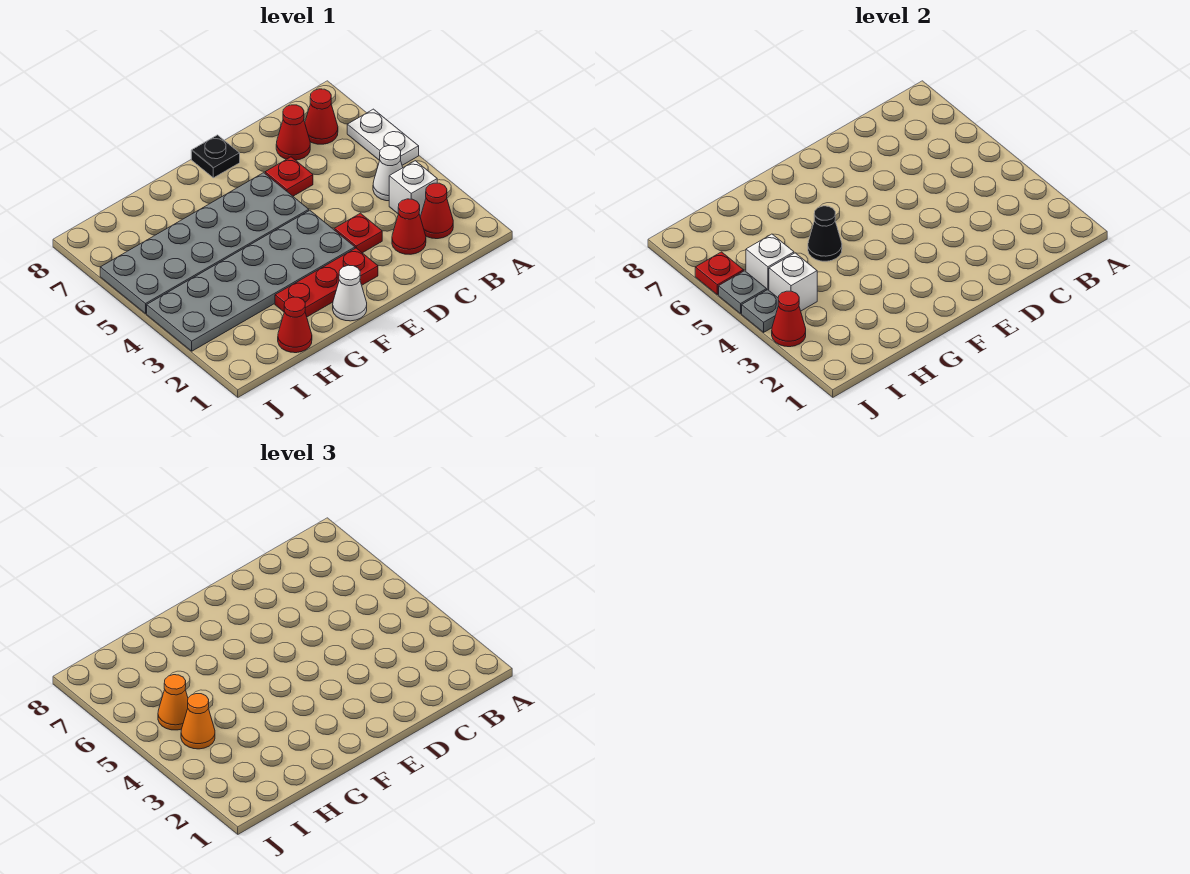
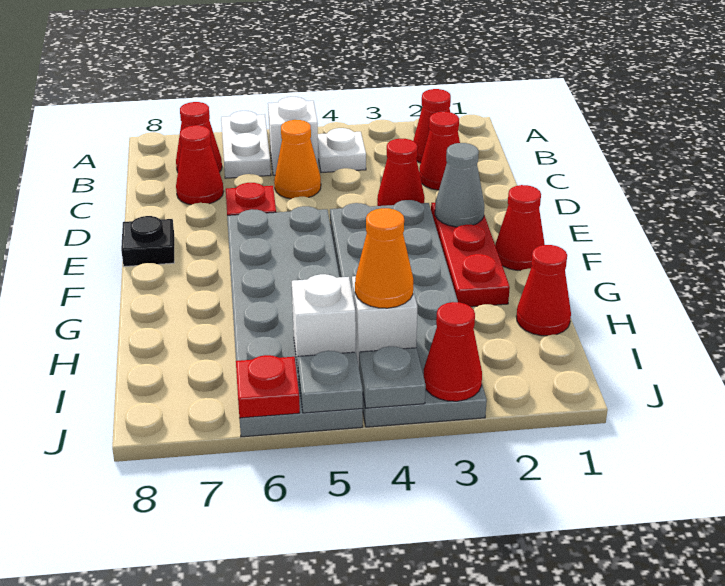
white plate A5:A6 level 1 -> white plate A6:B6 level 1
white brick B3 level 1 -> white brick B5 level 1
white cone B4 level 1 -> white plate B4 level 1
red plate D3 level 1 -> red cone D3 level 1
none -> grey cone E2 level 2
white cone F1 level 1 -> red cone F1 level 1
black cone G5 level 2 -> none
orange cone I5 level 3 -> orange cone C5 level 1

